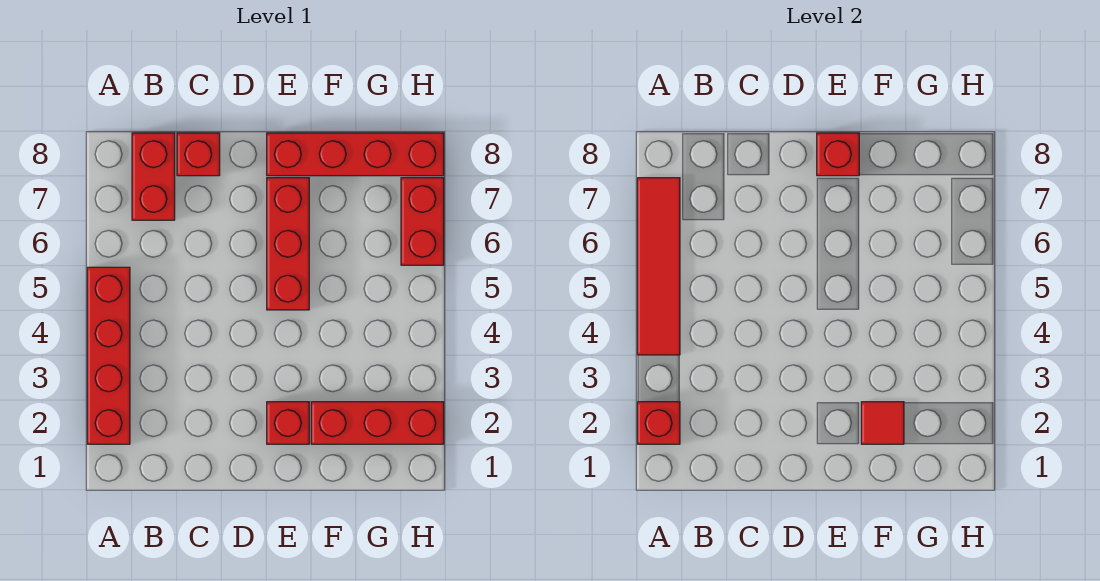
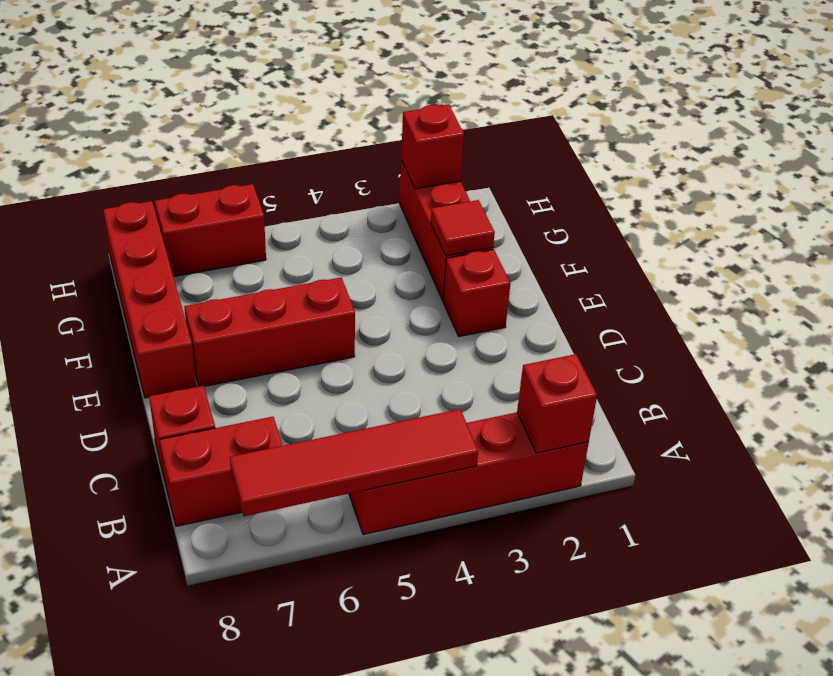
red brick E8 level 2 -> red brick H2 level 2

